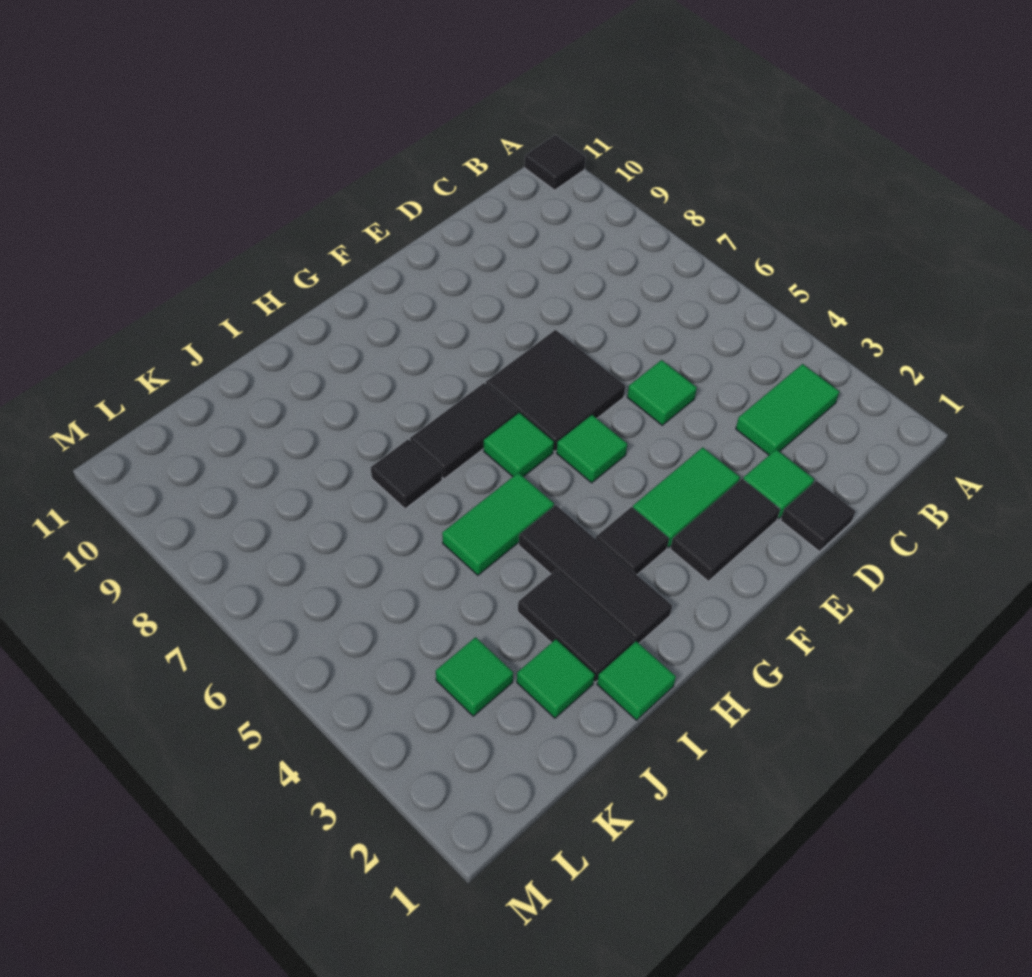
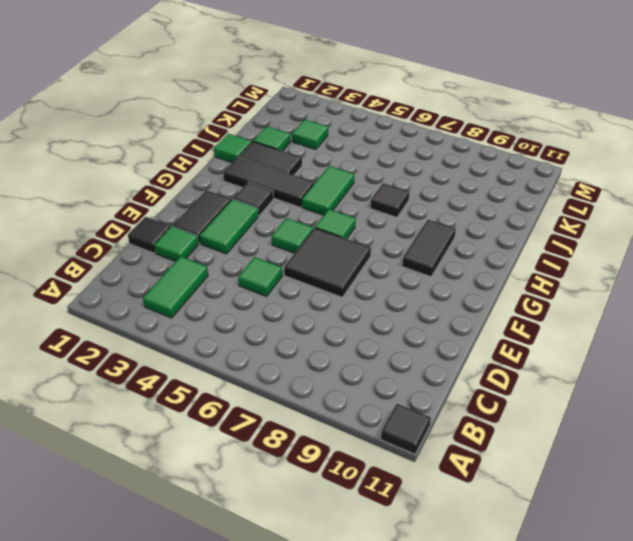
black tile G7:H7 level 1 -> black tile G9:H9 level 1

